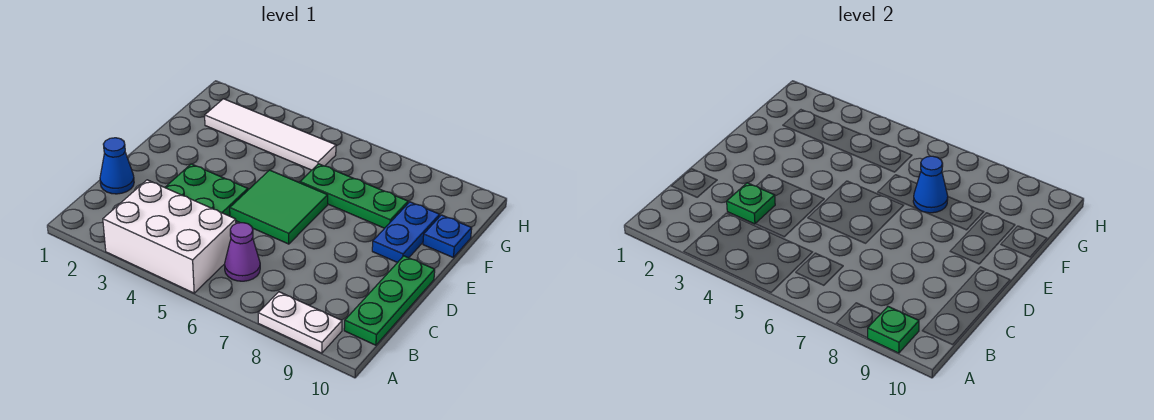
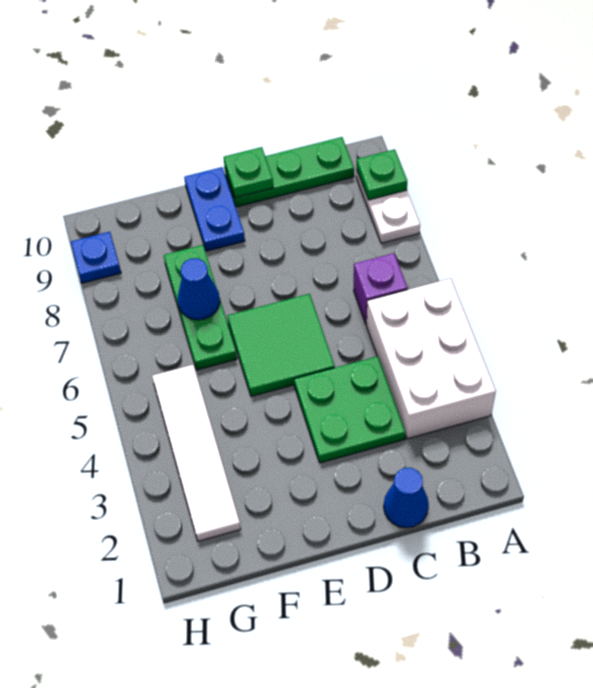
purple cone B6 level 1 -> purple brick B6 level 1
green plate C3 level 2 -> green plate D10 level 2
blue plate E9:F9 level 1 -> blue plate E9:E10 level 1
blue plate F10 level 1 -> blue plate H9 level 1

